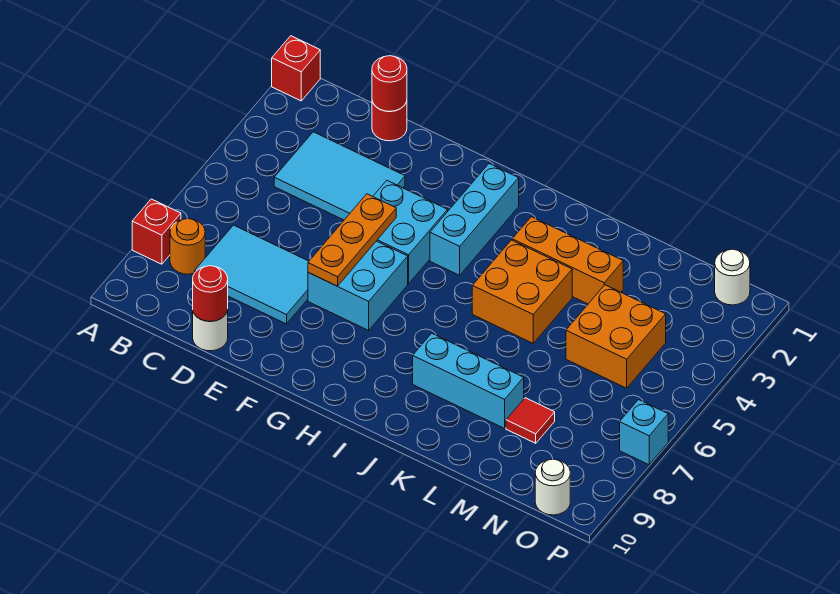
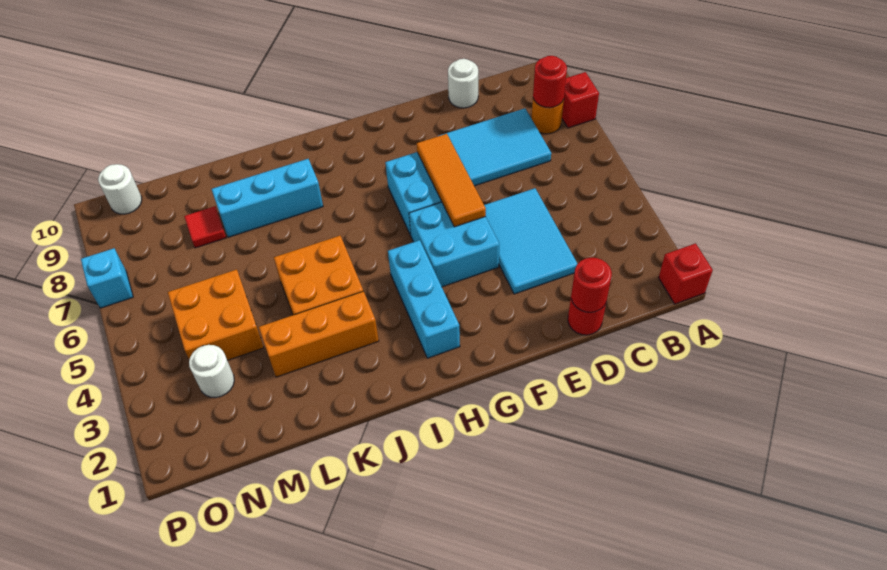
cyan tile C3:E4 level 1 -> cyan tile D3:E5 level 1
red round brick D10 level 2 -> red round brick B8 level 2
orange plate F5:F7 level 2 -> orange tile F5:F7 level 2
white round brick O1 level 1 -> white round brick N3 level 1

